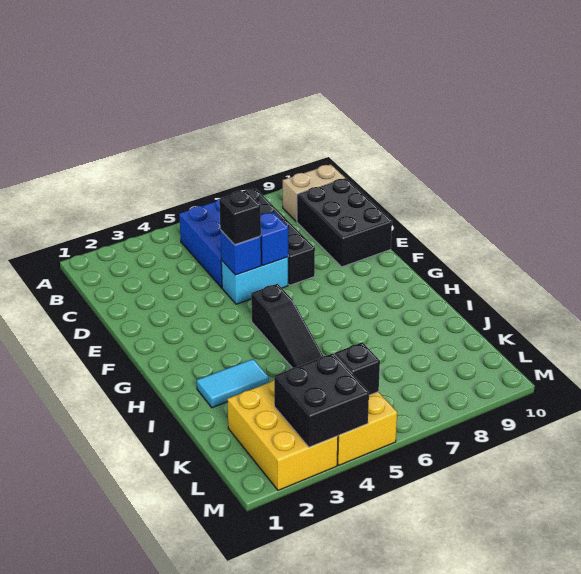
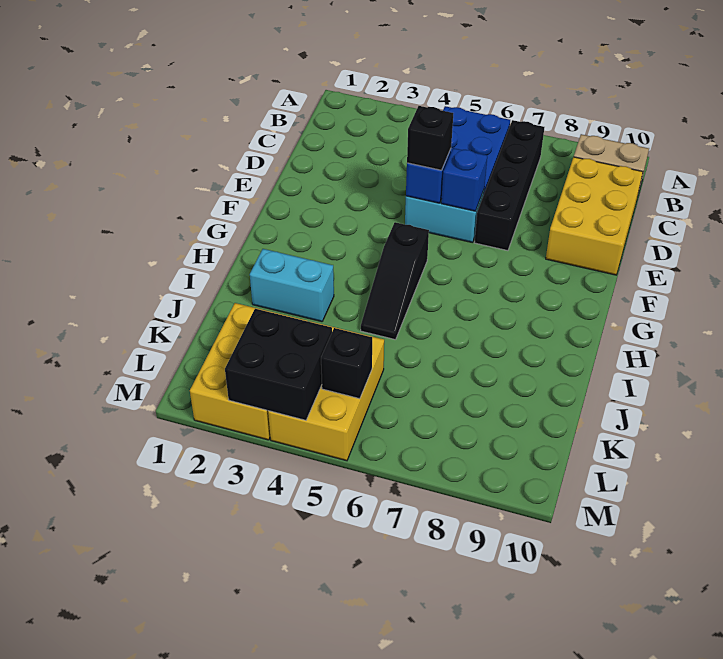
black brick C9:E10 level 1 -> yellow brick C9:E10 level 1
cyan tile I2:I3 level 1 -> cyan brick I2:I3 level 1

